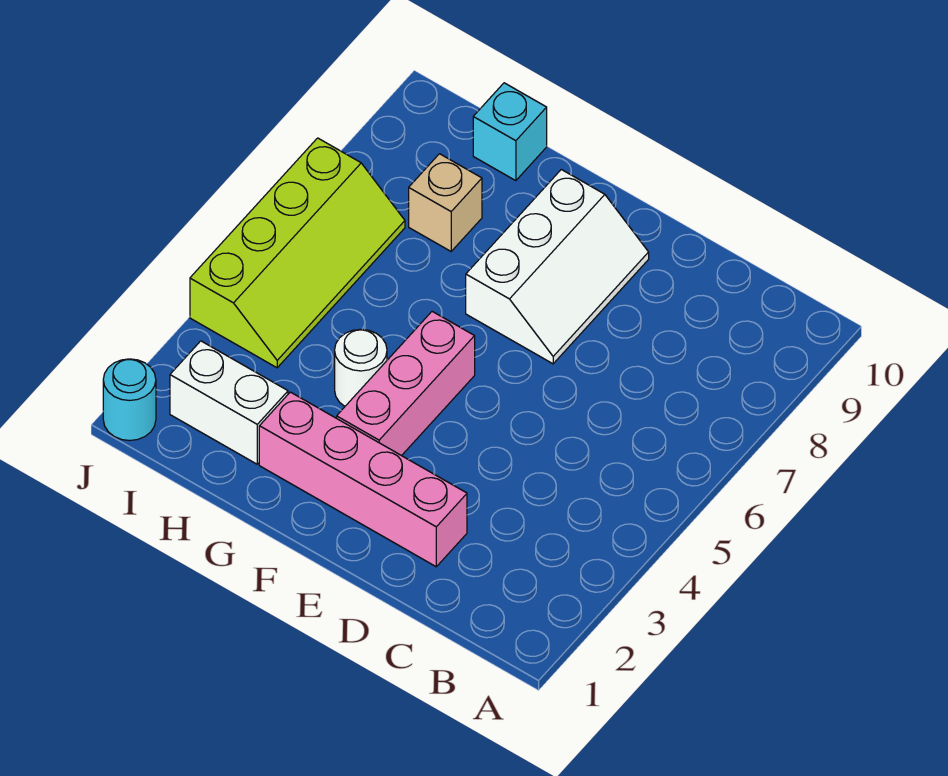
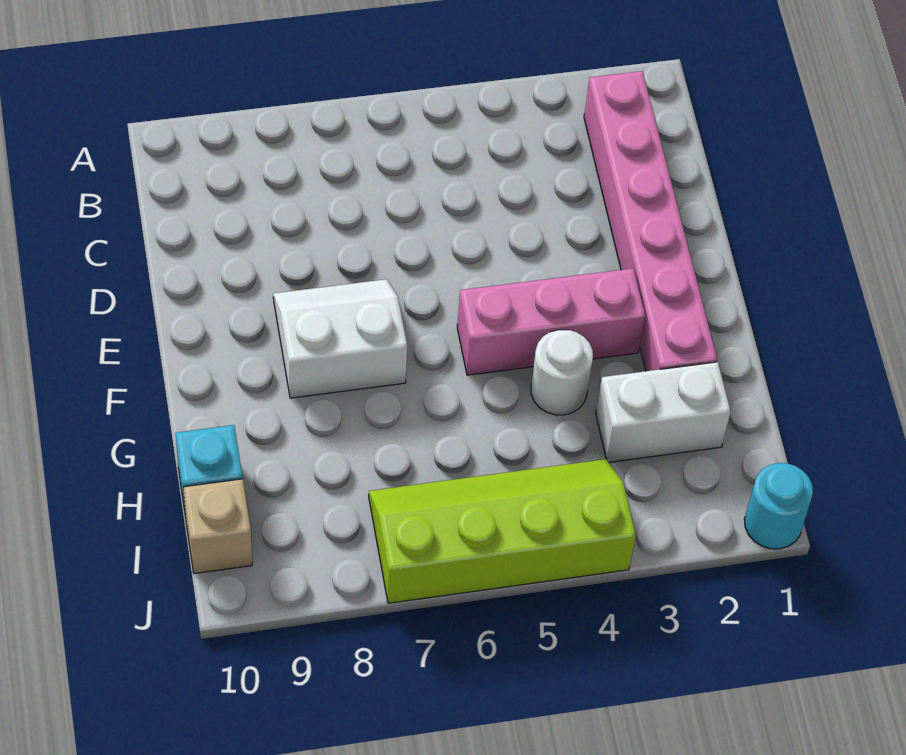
pink brick D2:G2 level 1 -> pink brick B2:G2 level 1
white slope E7:F9 level 1 top F -> white slope E7:F8 level 1 top F
white brick H2:I2 level 1 -> white brick H2:H3 level 1
tan brick H8 level 1 -> tan brick I10 level 1

